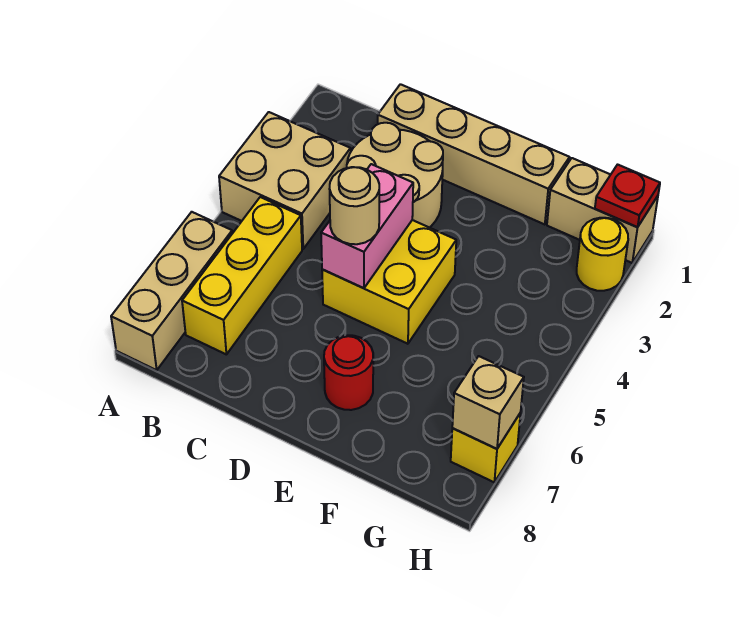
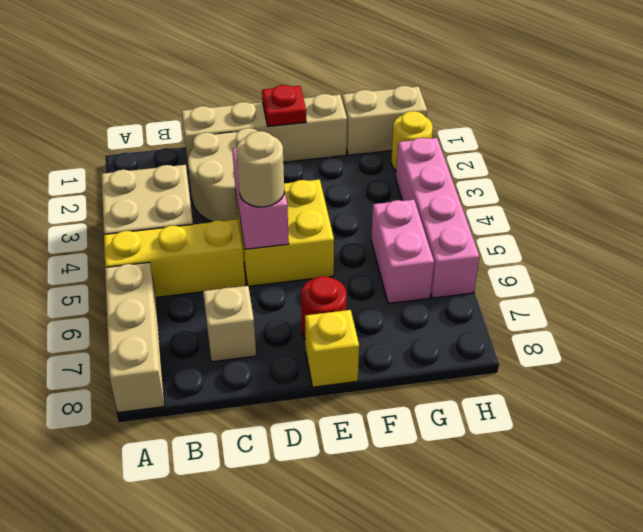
yellow brick B5:B7 level 1 -> yellow brick A5:C5 level 1
none -> pink brick G5:G6 level 1
red plate H1 level 2 -> red plate E1 level 2
none -> pink brick H3:H6 level 1
yellow brick H7 level 1 -> yellow brick E8 level 1
tan brick H7 level 2 -> tan brick C7 level 1

